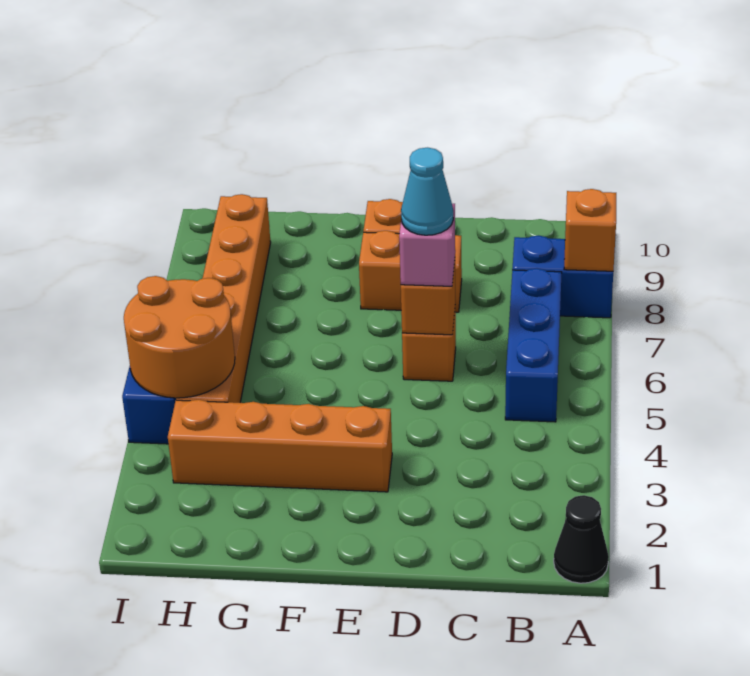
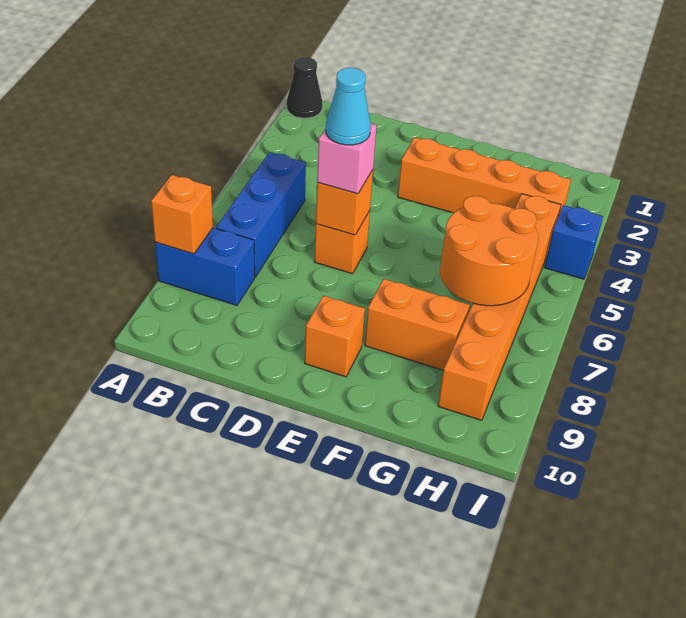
orange brick D8:E8 level 1 -> orange brick F8:G8 level 1
orange round brick H4:I5 level 2 -> orange round brick G6:H7 level 2

